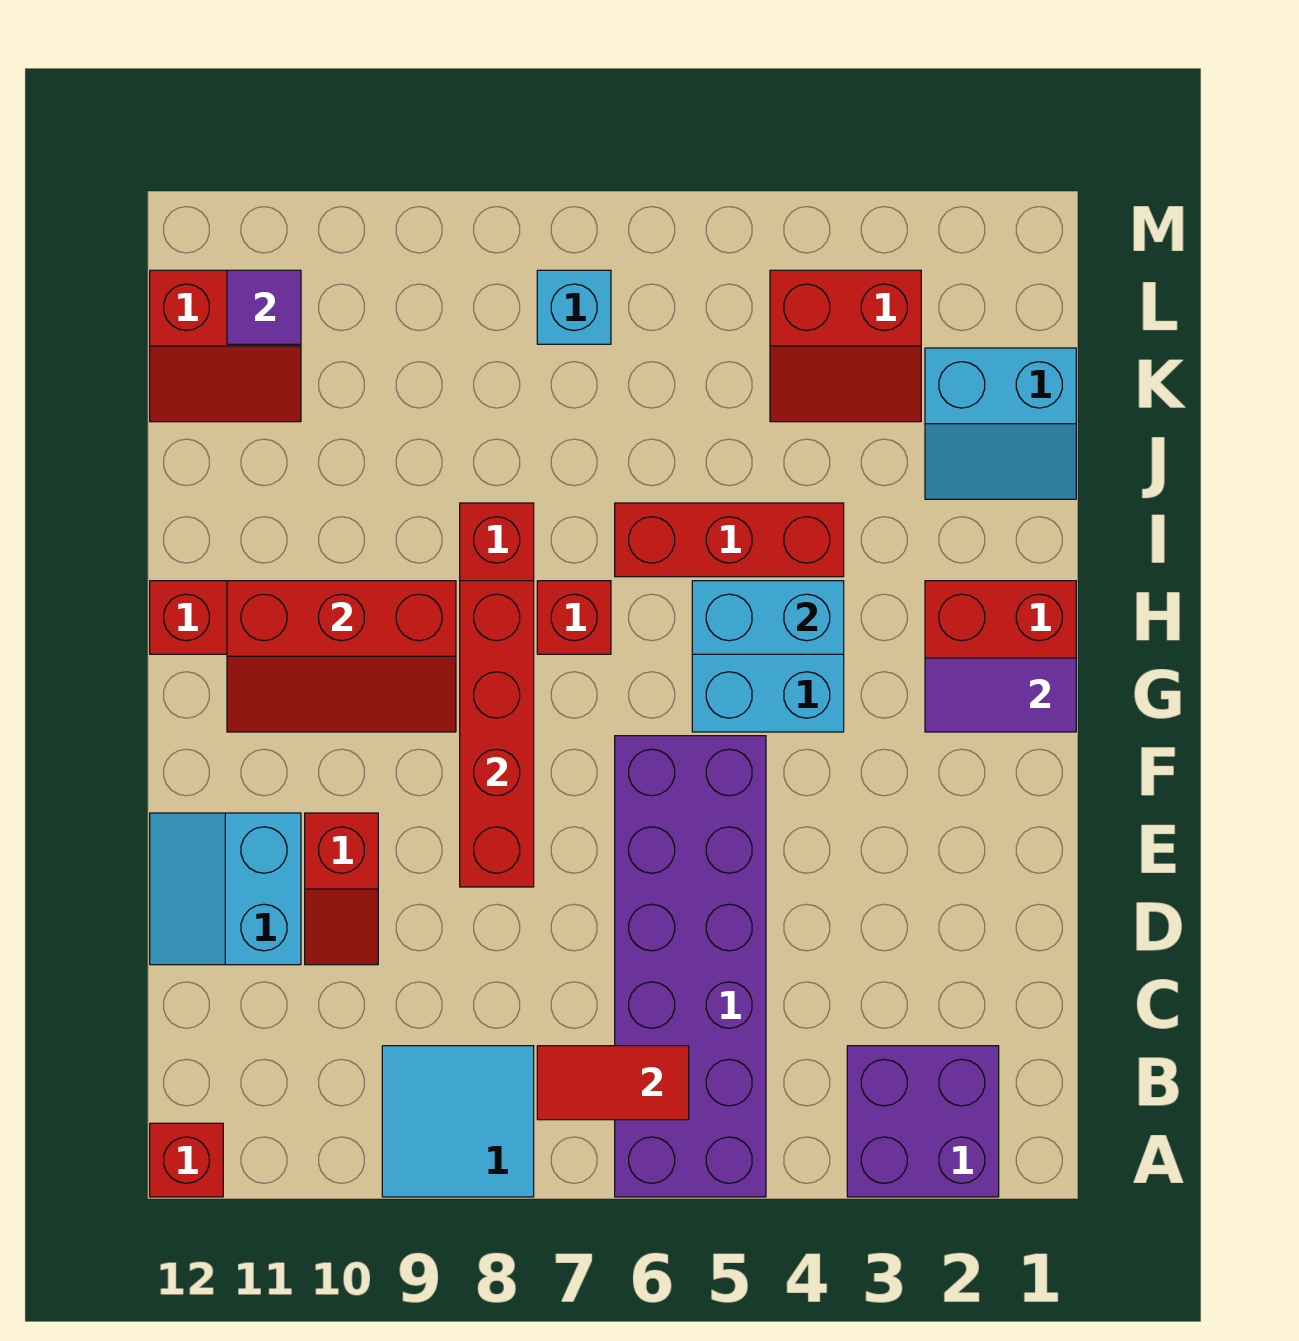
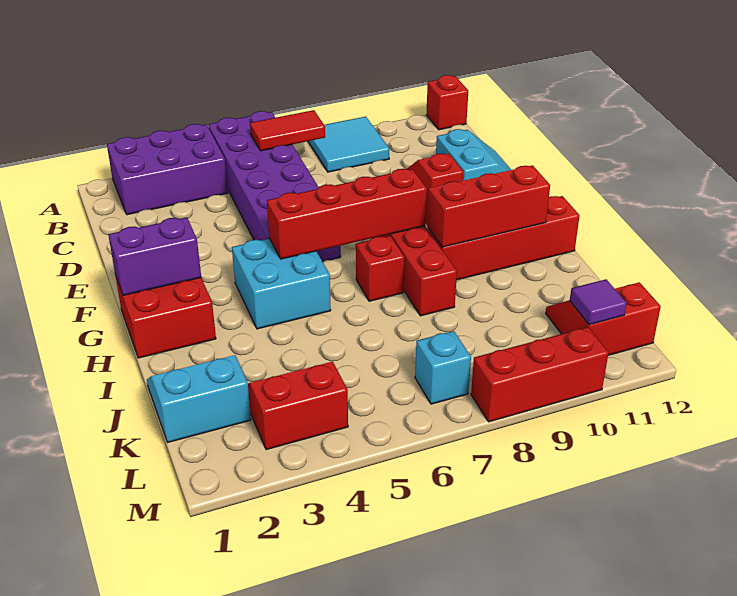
purple brick A2:B3 level 1 -> purple brick A2:B4 level 1
red brick E8:H8 level 2 -> red brick G5:G8 level 2
purple tile G1:G2 level 2 -> purple brick G1:G2 level 2
cyan brick H4:H5 level 2 -> none
red brick I4:I6 level 1 -> red brick M8:M10 level 1

